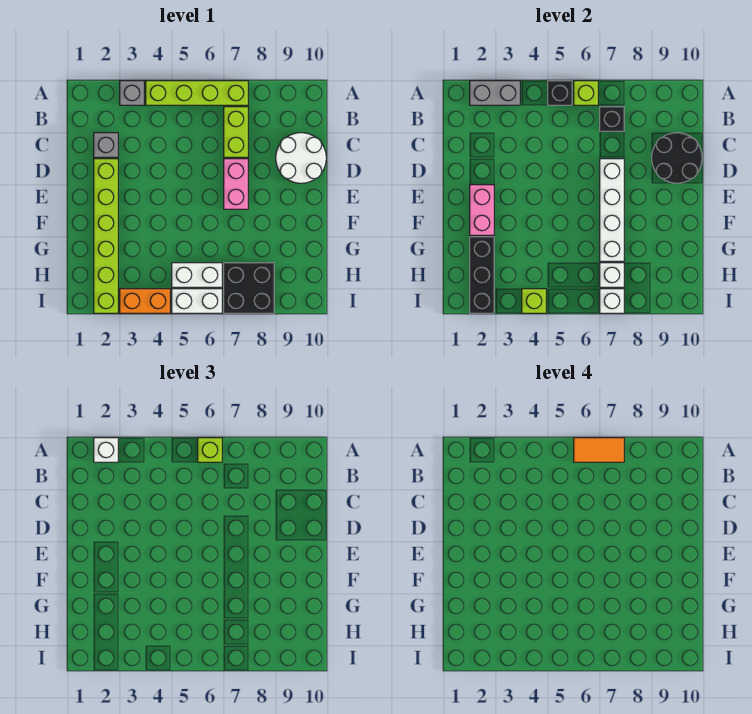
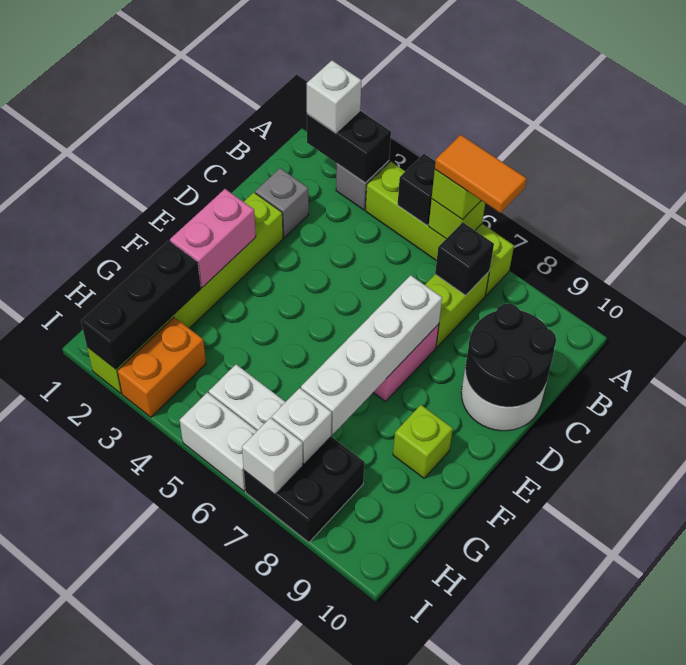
grey brick A2:A3 level 2 -> black brick A2:A3 level 2
orange brick I3:I4 level 1 -> orange brick H3:I3 level 1
lime brick I4 level 2 -> lime brick F9 level 1

